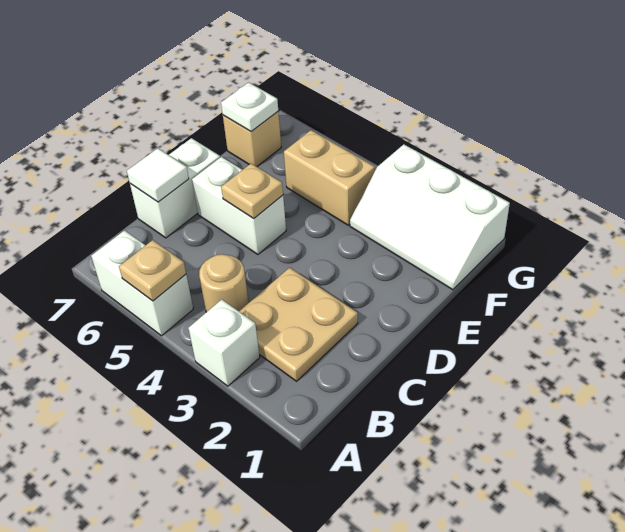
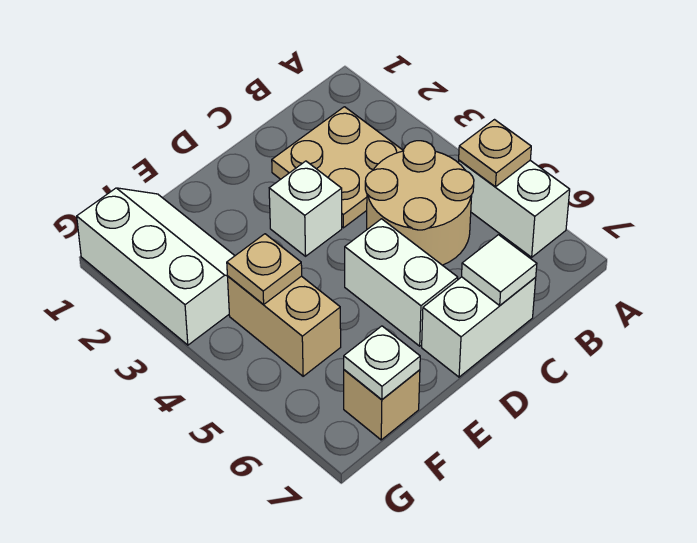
white brick A3 level 1 -> white brick D3 level 1
tan round brick B4 level 1 -> tan round brick B4:C5 level 1
tan plate D5 level 2 -> tan plate F4 level 2

